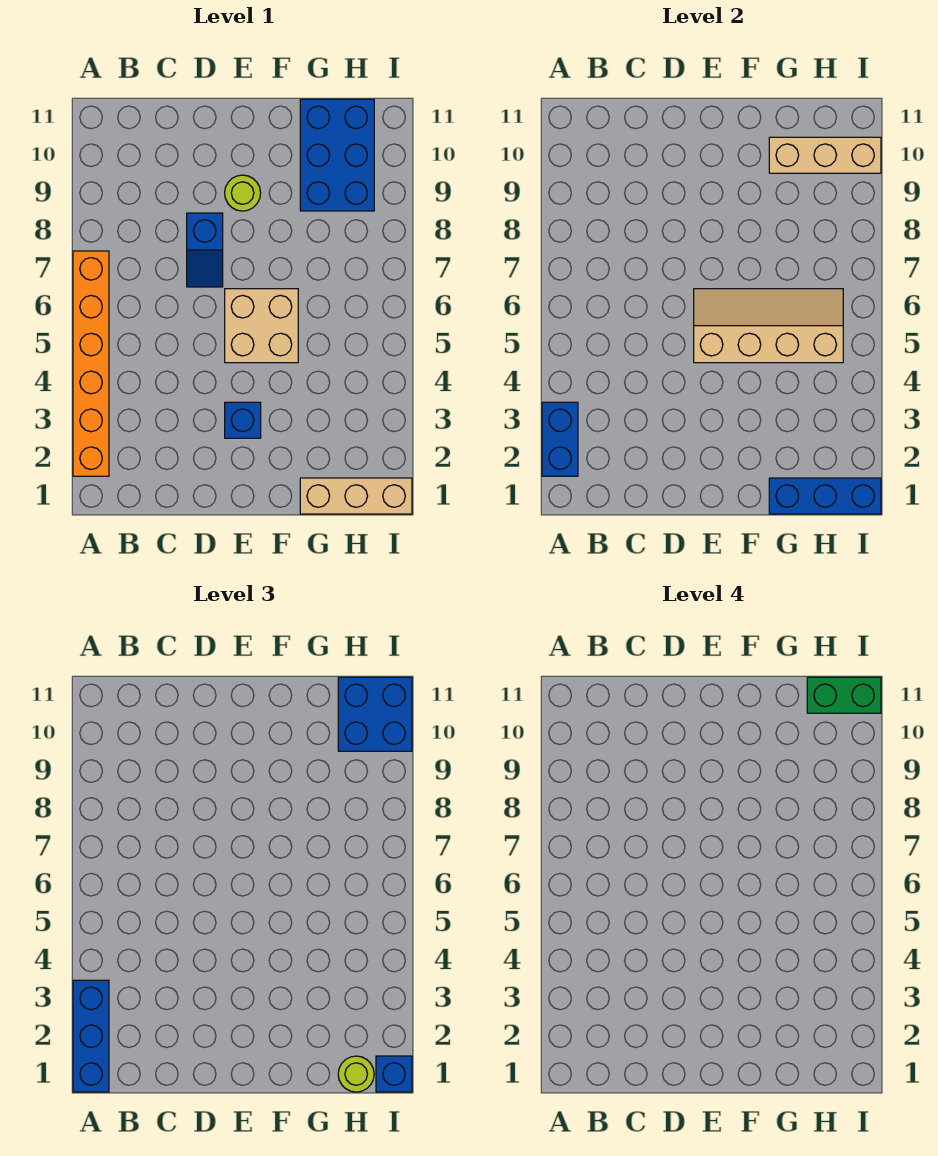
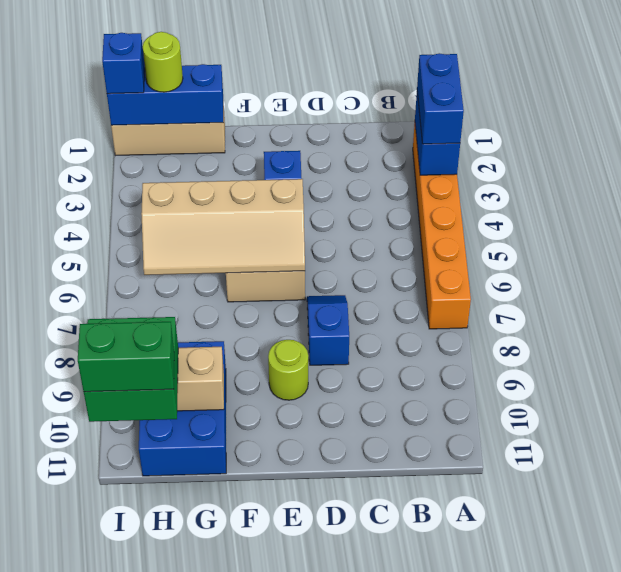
blue brick A1:A3 level 3 -> blue brick A2:A3 level 3
blue brick H10:I11 level 3 -> green brick H10:I11 level 3

